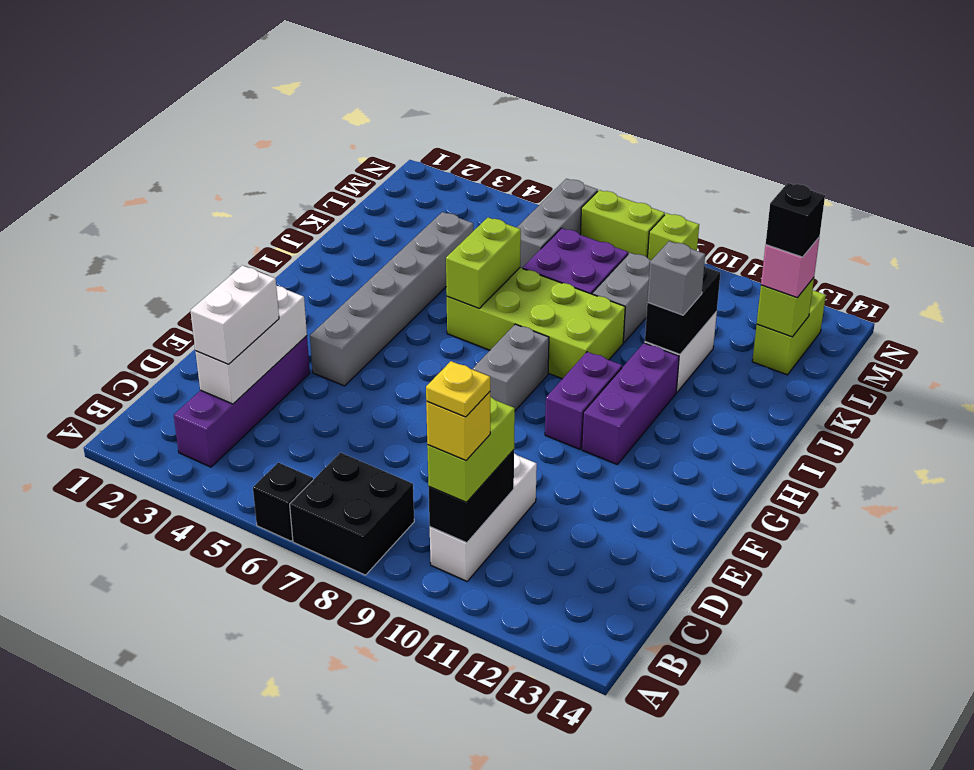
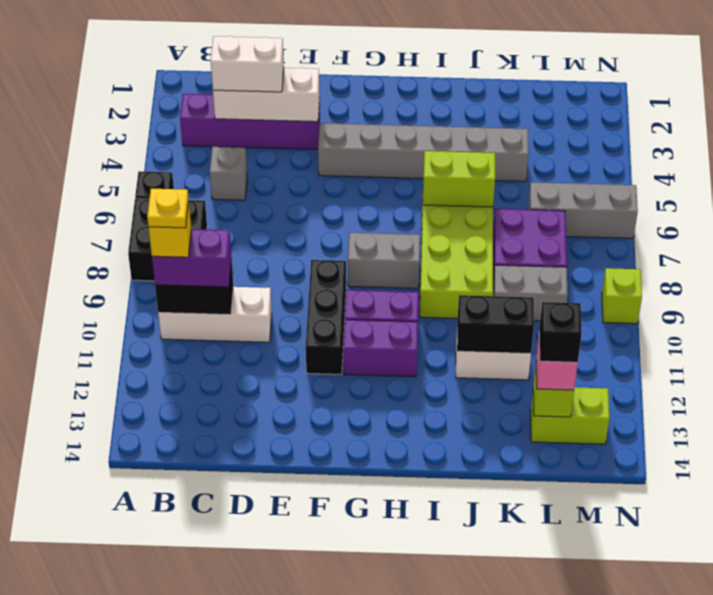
lime brick B10:C10 level 3 -> purple brick B10:C10 level 3
none -> black brick F9:F11 level 1
purple brick G11:I11 level 1 -> purple brick G11:H11 level 1
grey brick J11 level 3 -> grey brick C5 level 1
lime brick N7:N8 level 1 -> none

